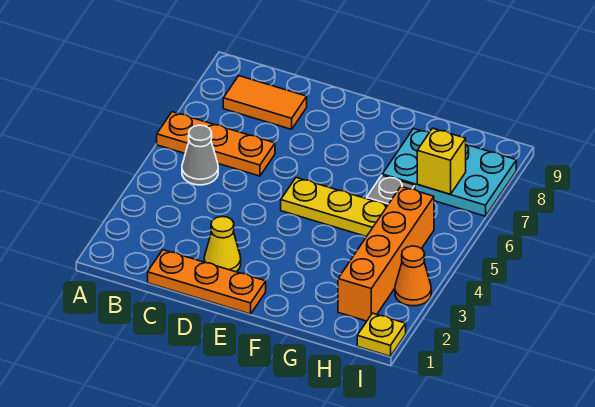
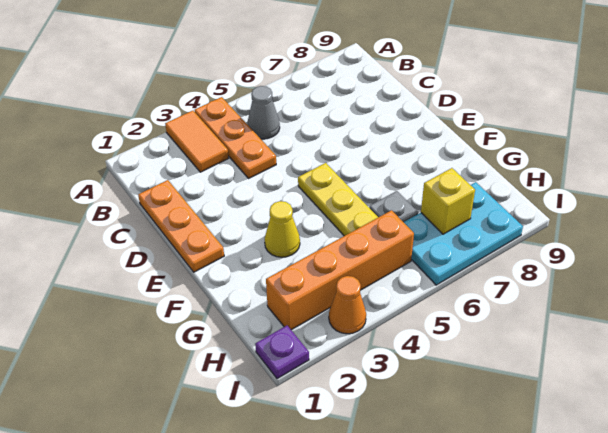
orange plate A6:C6 level 1 -> orange plate A4:C4 level 1
orange tile B8:C8 level 1 -> orange tile A3:B3 level 1
yellow cone D2 level 1 -> yellow cone F3 level 1
cyan plate G7:I8 level 1 -> cyan plate H6:I8 level 1
yellow plate I1 level 1 -> purple plate I1 level 1

